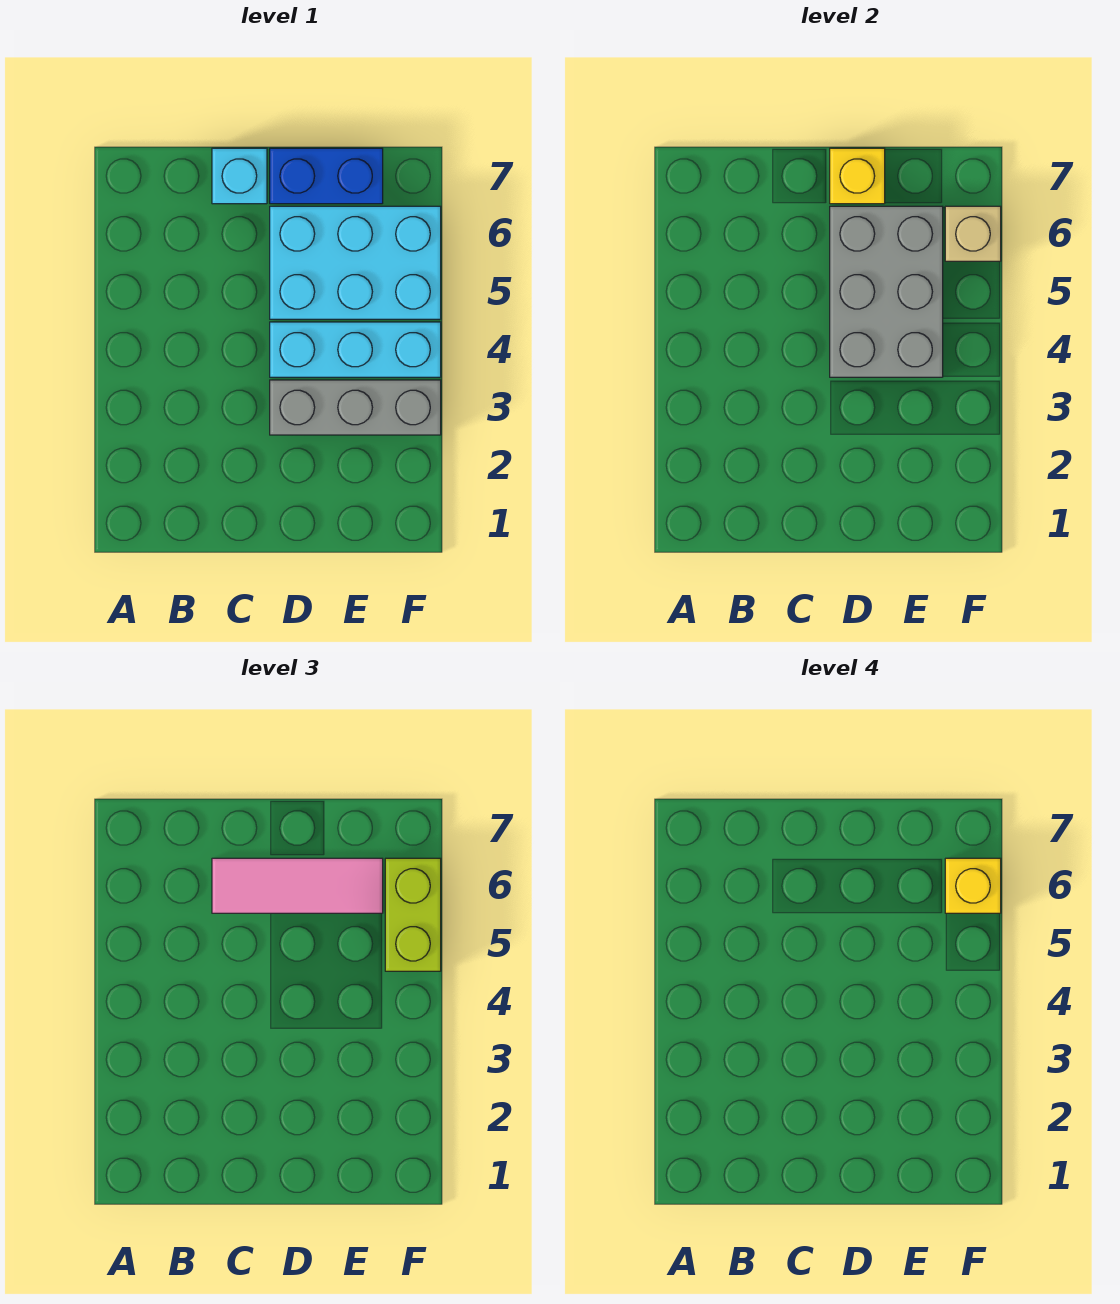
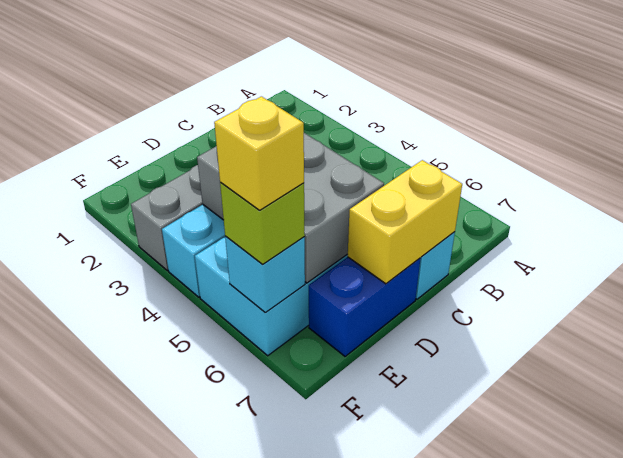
pink tile C6:E6 level 3 -> none
yellow brick D7 level 2 -> yellow brick C7:D7 level 2
lime brick F5:F6 level 3 -> lime brick F6 level 3
tan brick F6 level 2 -> cyan brick F6 level 2

